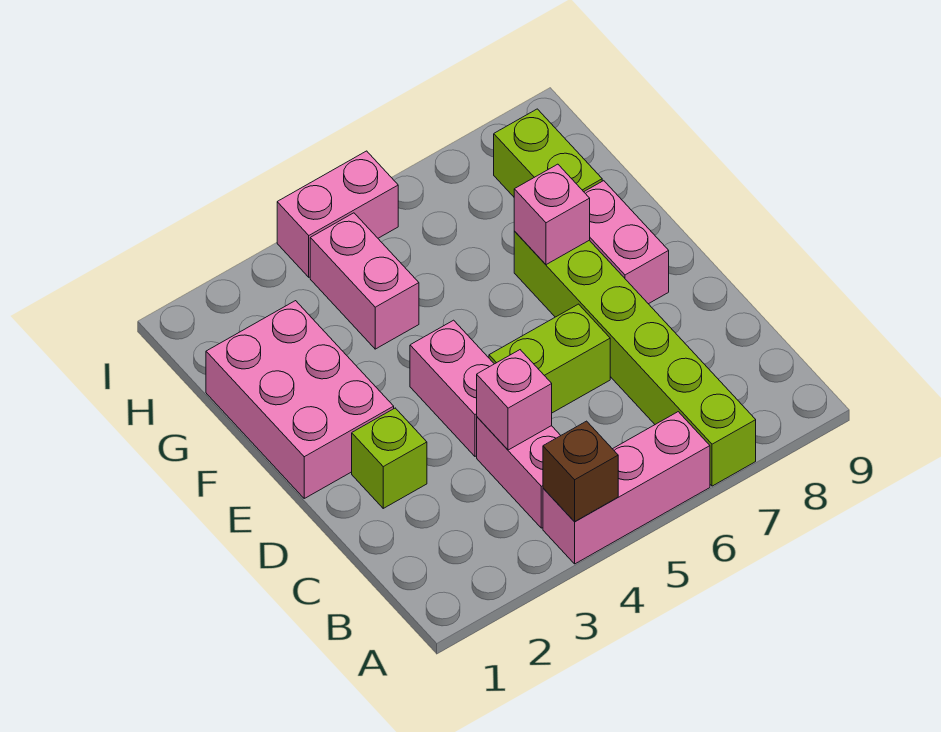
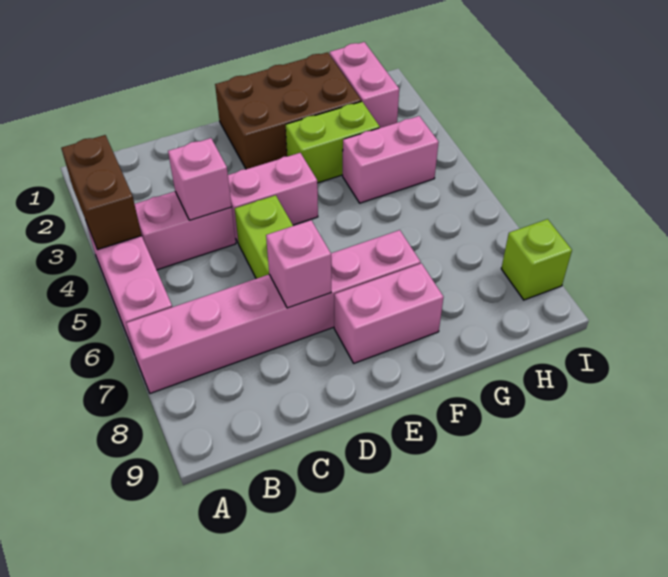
brown brick A4 level 2 -> brown brick A3:A4 level 2
lime brick A7:F7 level 1 -> pink brick A7:F7 level 1
lime brick D2 level 1 -> lime brick I8 level 1
pink brick E1:G2 level 1 -> brown brick E1:G2 level 1
pink brick F7 level 2 -> pink brick D7 level 2
lime brick G8:H8 level 1 -> lime brick F3:G3 level 1
pink brick I4:I5 level 1 -> pink brick H1:H2 level 1

